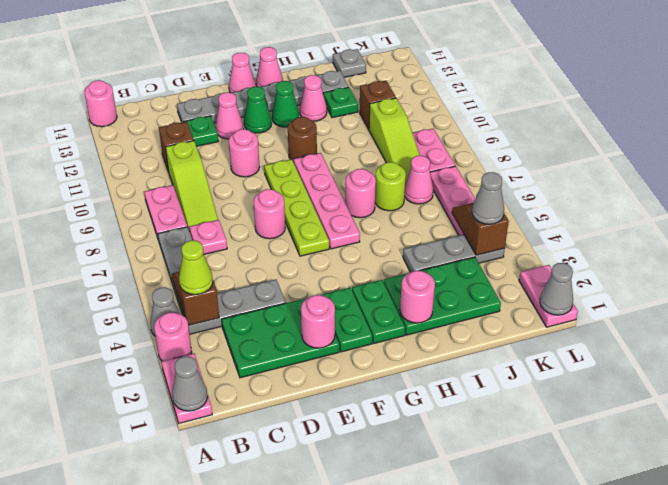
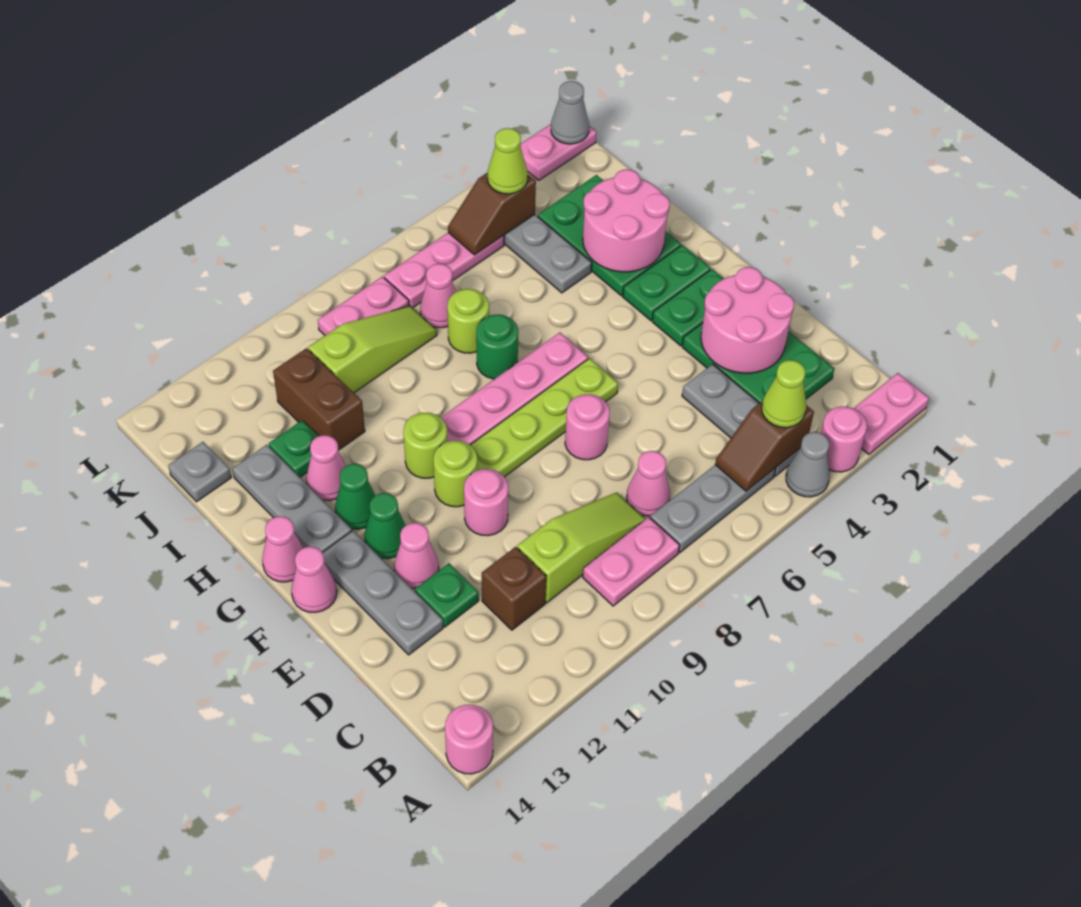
grey cone A1 level 2 -> none
pink plate C7 level 1 -> pink cone C7 level 1
pink round brick E2 level 2 -> pink round brick D2:E3 level 2
none -> lime round brick F10 level 1
brown round brick G10 level 1 -> lime round brick G10 level 1
pink round brick H2 level 2 -> pink round brick H2:I3 level 2
pink round brick H7 level 1 -> green round brick H7 level 1
brown brick J11 level 1 -> brown brick I11:J11 level 1
grey cone K4 level 3 -> lime cone K4 level 3

